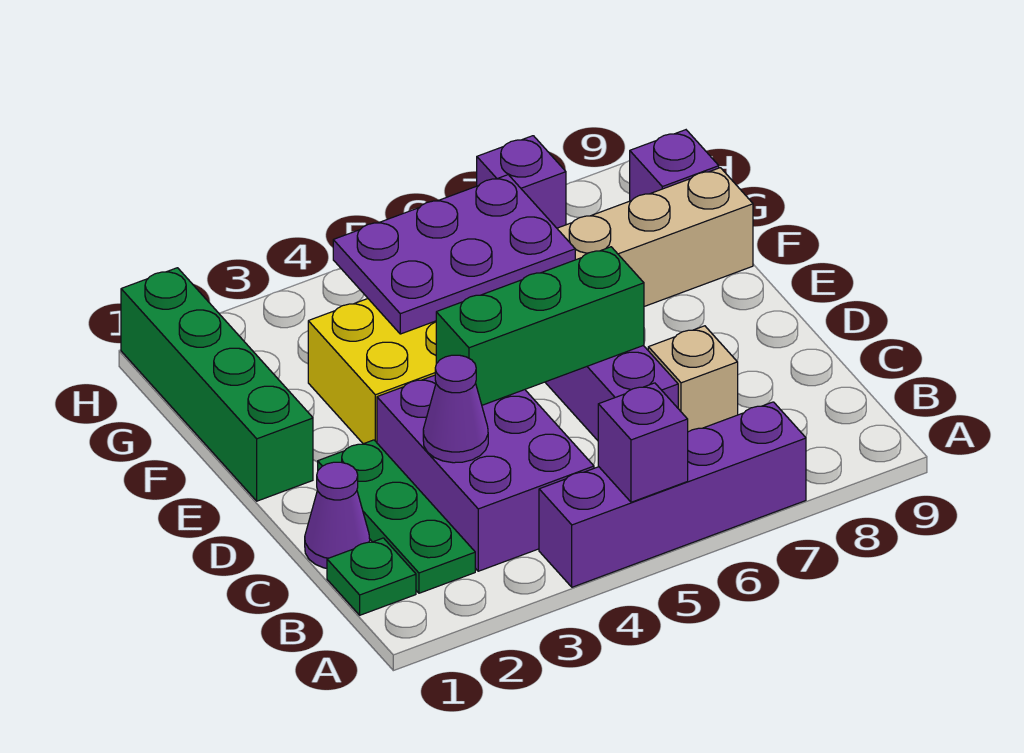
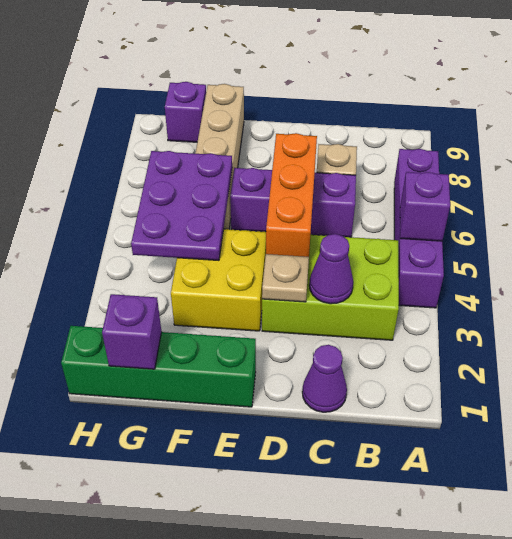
green plate B1 level 1 -> none
green plate B2:D2 level 1 -> none
purple brick B3:D4 level 1 -> lime brick B3:D4 level 1
none -> tan plate D3 level 2
green brick D4:D6 level 2 -> orange brick D4:D6 level 2
purple brick H7 level 1 -> purple brick G1 level 2

